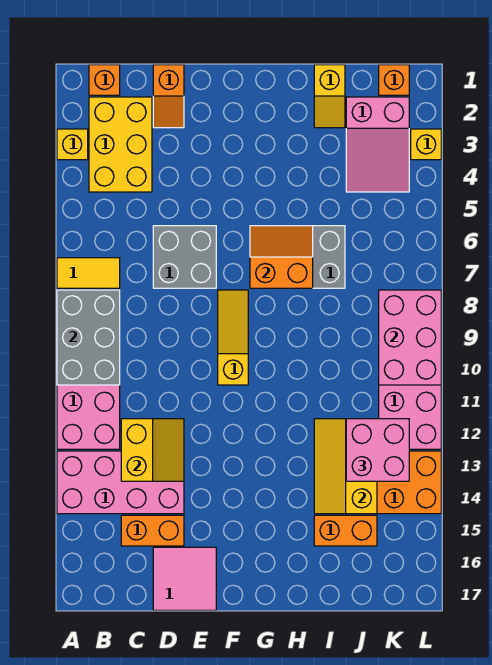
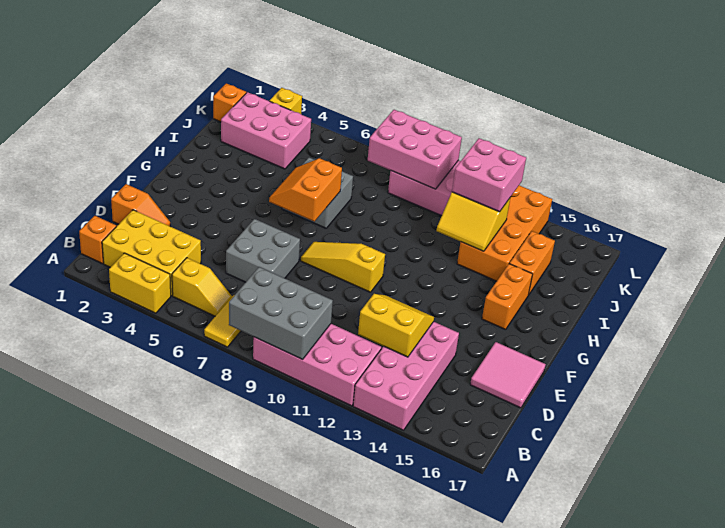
yellow brick A3 level 1 -> yellow brick A3:A4 level 1
orange brick C15:D15 level 1 -> orange brick G15:H15 level 1
yellow slope I1:I2 level 1 top 1 -> yellow slope B5:B6 level 1 top 5
yellow slope I12:J14 level 2 top J -> yellow slope I12:J13 level 2 top J
pink slope J2:K4 level 1 top 2 -> pink brick J2:K4 level 1

